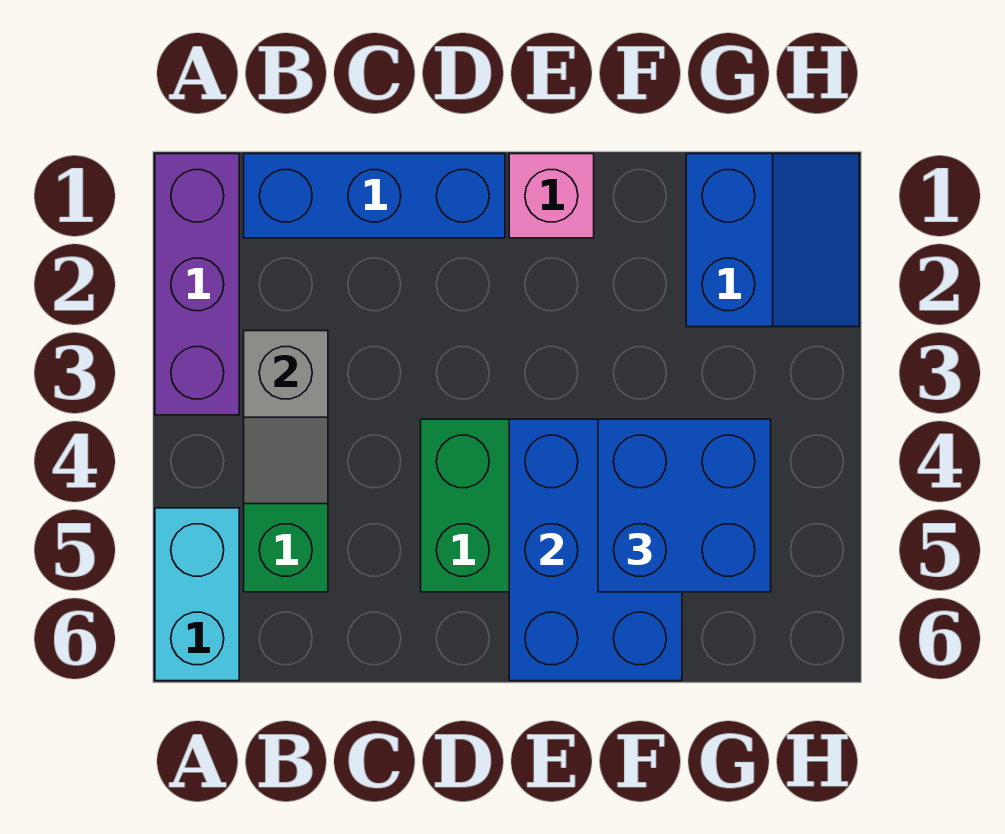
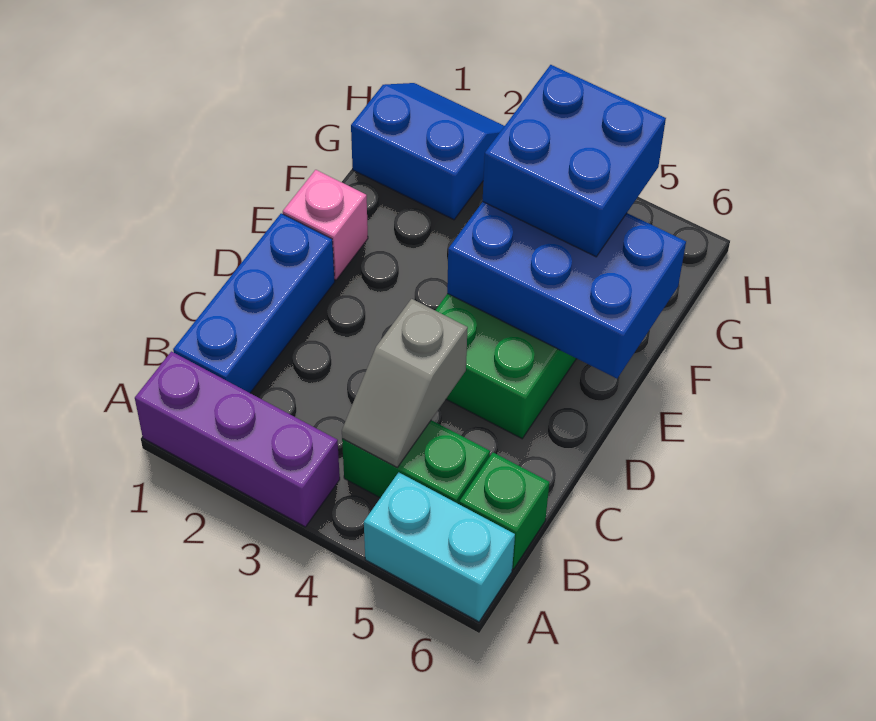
grey slope B3:B4 level 2 top 3 -> grey slope B4:C4 level 2 top C
none -> green brick B6 level 1

